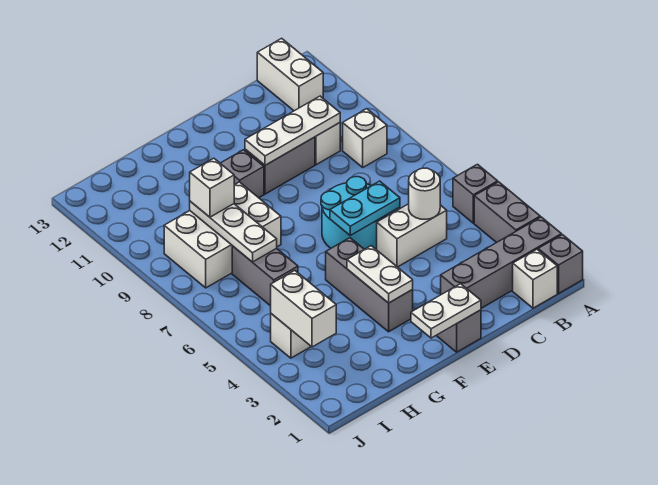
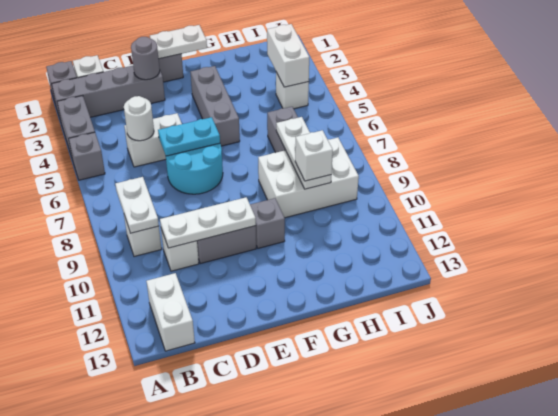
none -> grey round brick D2 level 2
white plate F3:F4 level 2 -> white plate B8:B9 level 2

